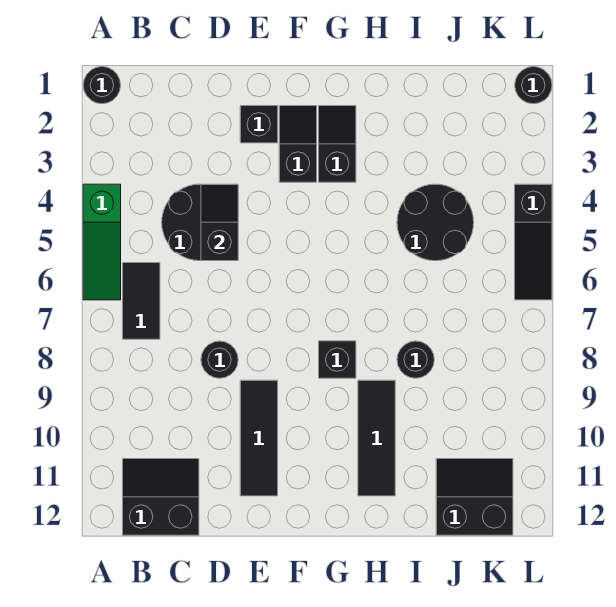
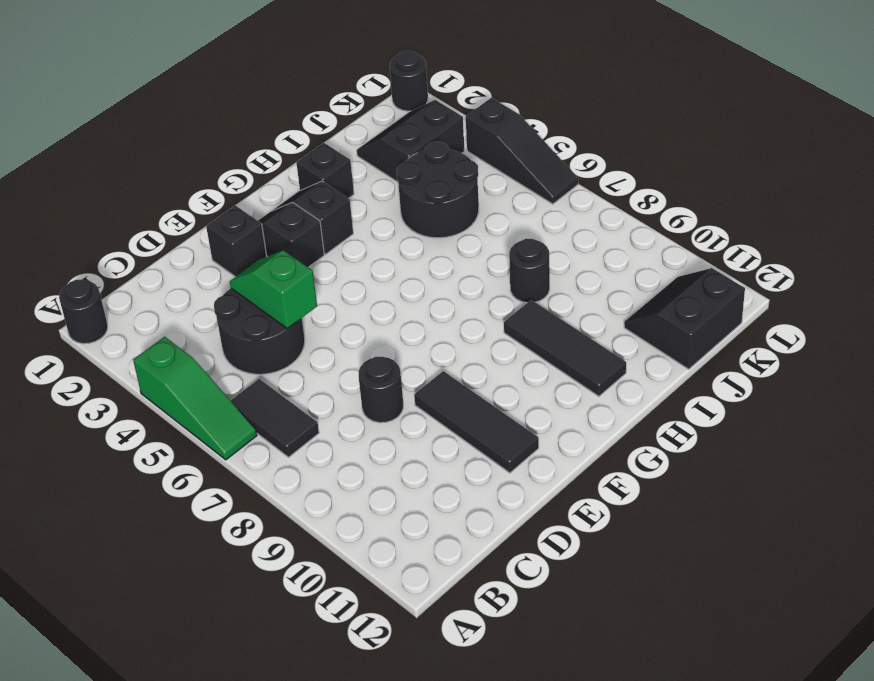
black slope B11:C12 level 1 top 12 -> black slope J2:K3 level 1 top 3
black slope D4:D5 level 2 top 5 -> green slope D4:D5 level 2 top 5
black brick G8 level 1 -> black brick H2 level 1

